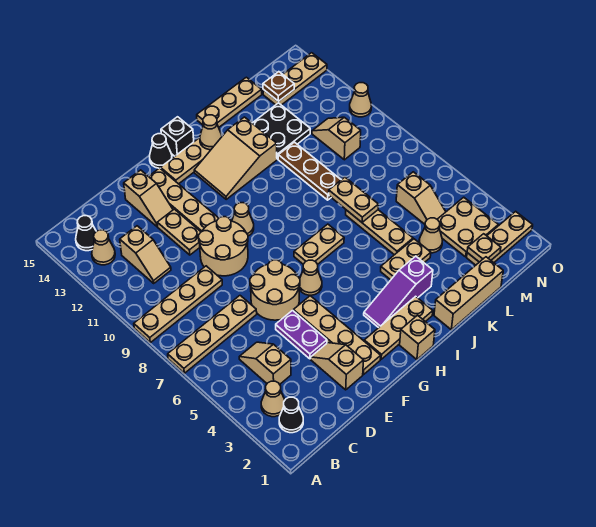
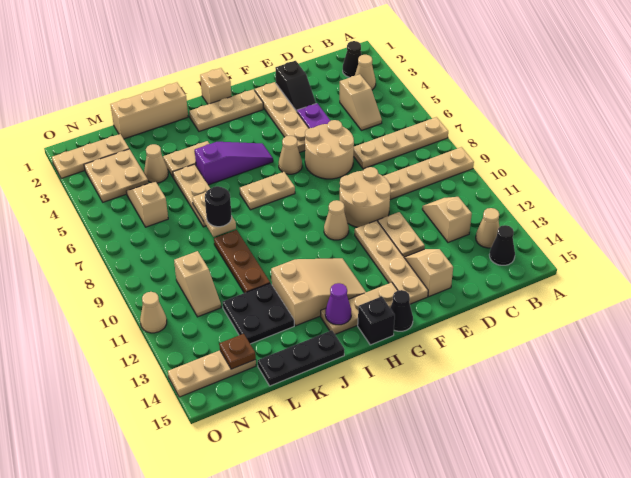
tan slope E2:E3 level 1 top 2 -> black slope E2:E3 level 1 top 2
purple slope H3:J3 level 1 top J -> purple slope H5:J5 level 1 top J
tan cone I14 level 2 -> purple cone I14 level 2
tan plate J15:L15 level 1 -> black plate J15:L15 level 1
none -> black round brick K8 level 3
tan plate M2 level 2 -> none

